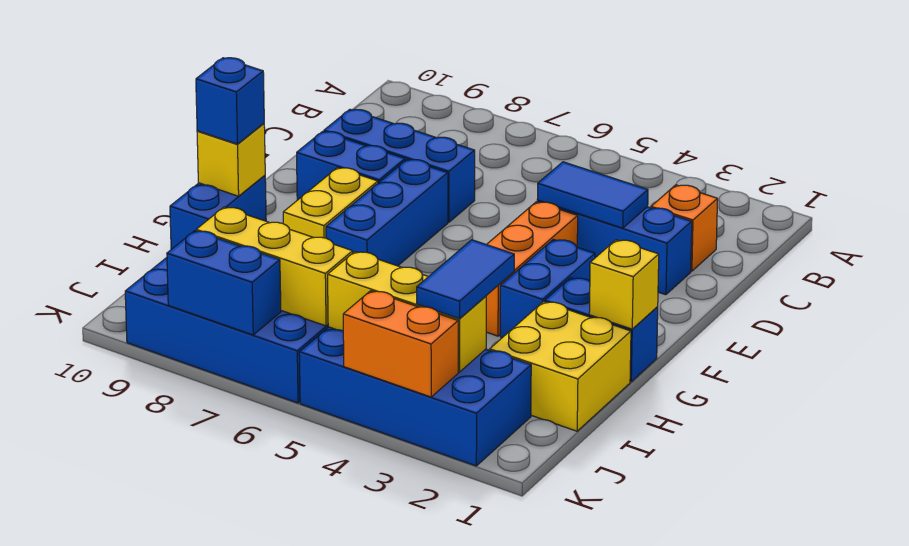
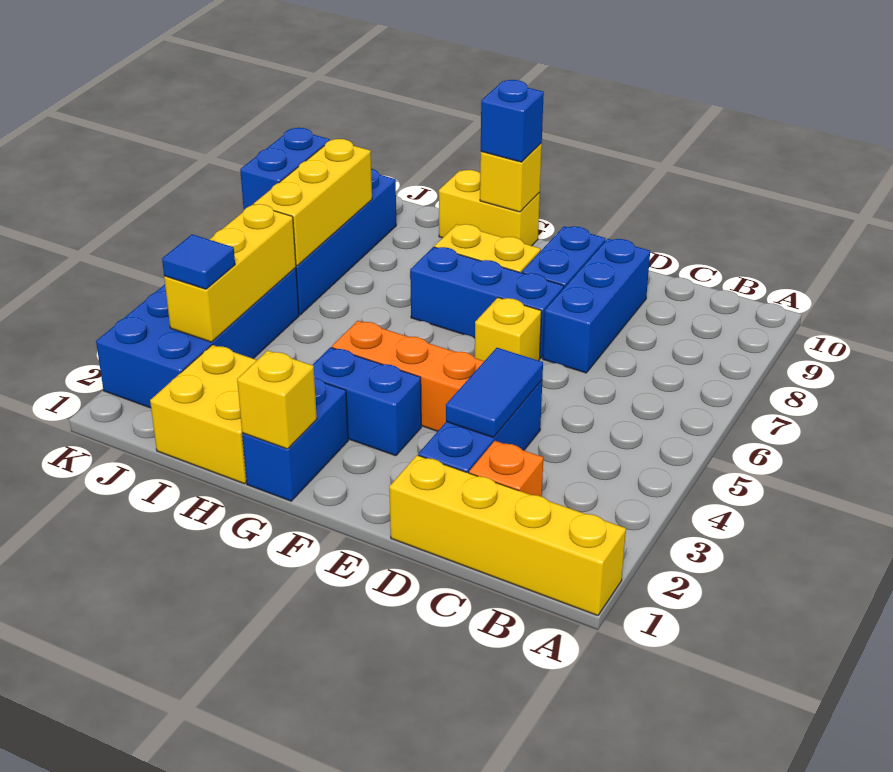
none -> yellow brick A1:D1 level 1
none -> yellow brick E6 level 1
blue brick G10:H10 level 1 -> yellow brick G10:H10 level 1
blue tile I3:J3 level 3 -> blue tile J3 level 3
orange brick K3:K4 level 2 -> none

